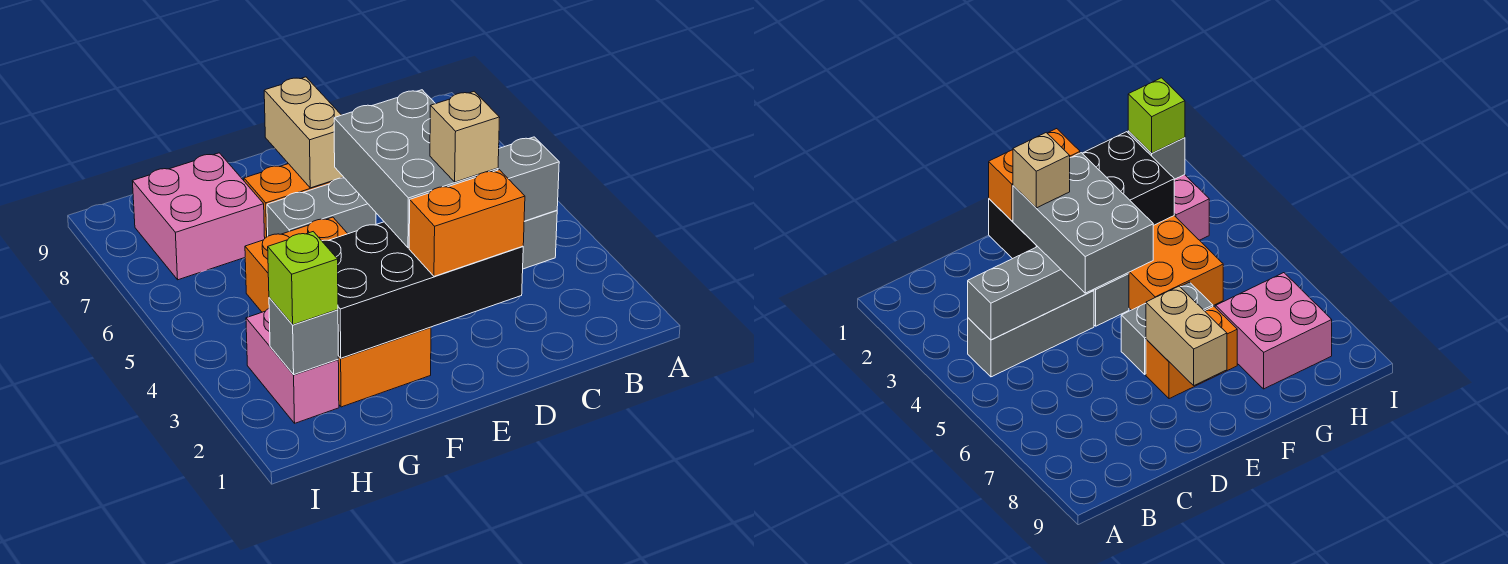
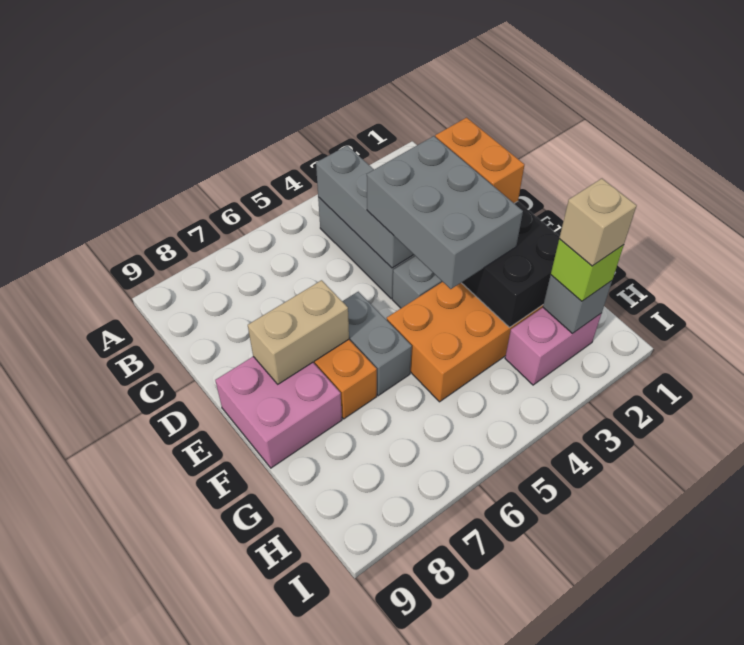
grey brick D3:E5 level 3 -> grey brick D3:F4 level 3
tan brick D3 level 4 -> tan brick H2 level 4
pink brick G7:H8 level 1 -> pink brick E8:F9 level 1

